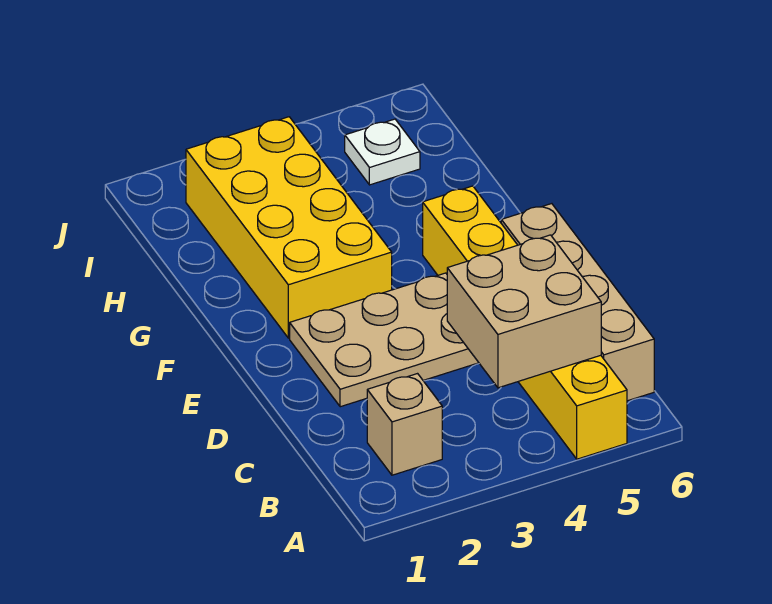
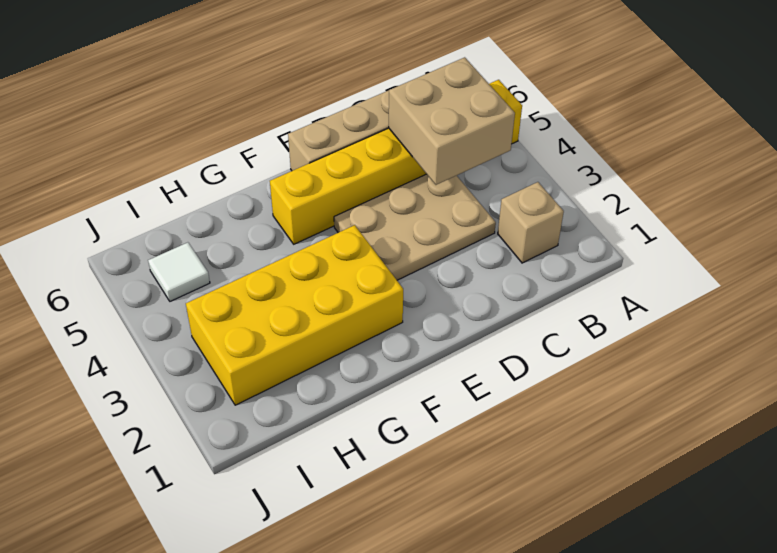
tan plate D2:E4 level 1 -> tan plate C3:E4 level 1
white plate I5 level 1 -> white tile I5 level 1

